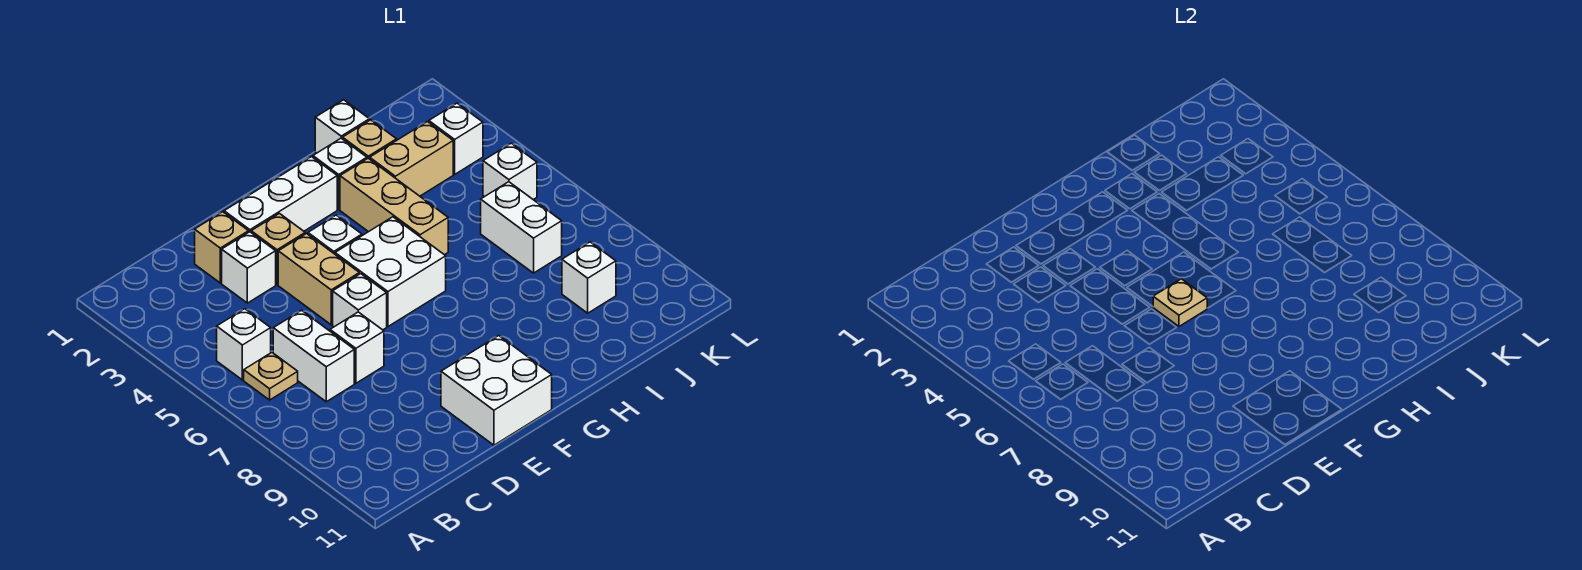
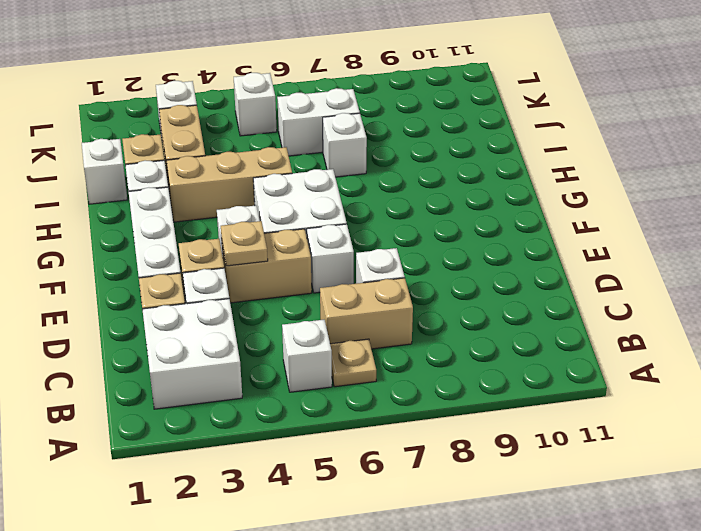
white brick C6:C7 level 1 -> tan brick C6:C7 level 1
white brick E10:F11 level 1 -> white brick B2:C3 level 1
tan plate F6 level 2 -> tan plate E4 level 2
white brick J9 level 1 -> white brick I7 level 1

